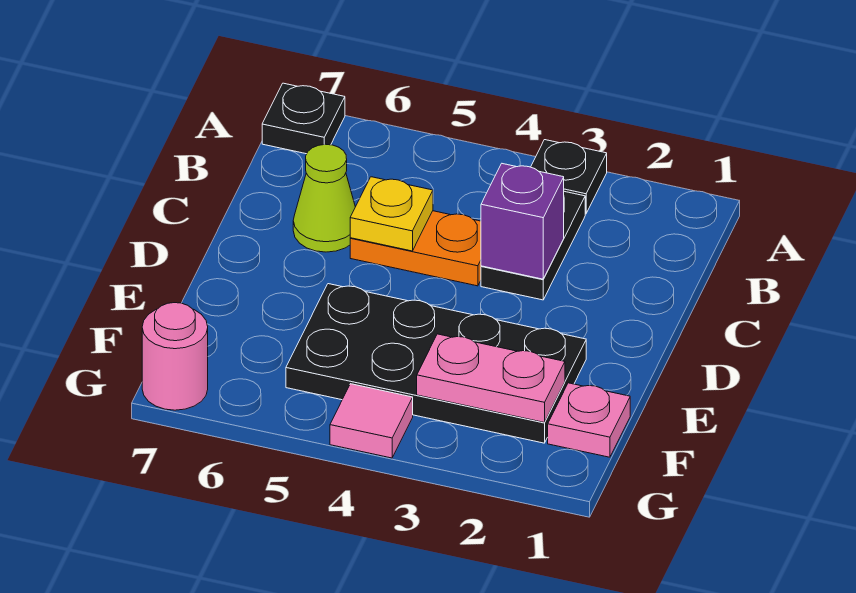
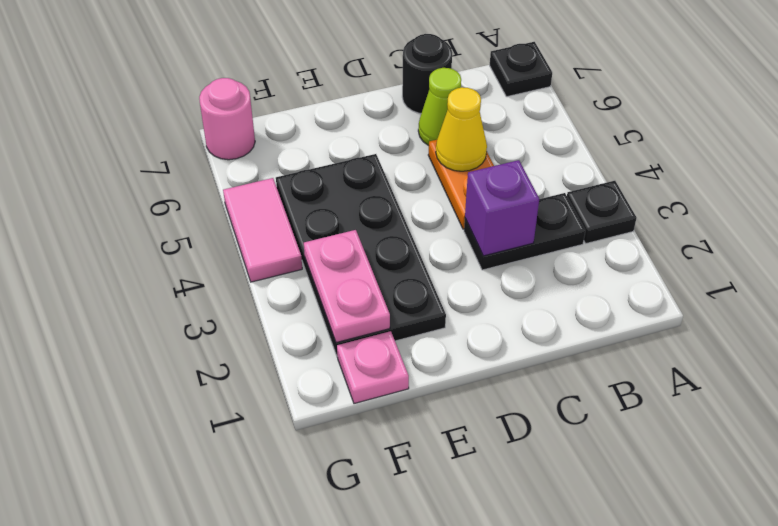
yellow plate C5 level 2 -> yellow cone C5 level 2
none -> black round brick C7 level 1
pink tile G4 level 1 -> pink tile G4:G5 level 1

